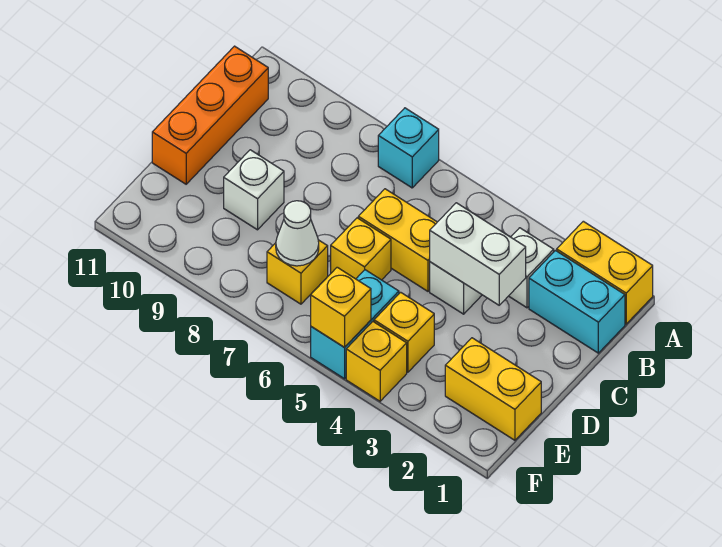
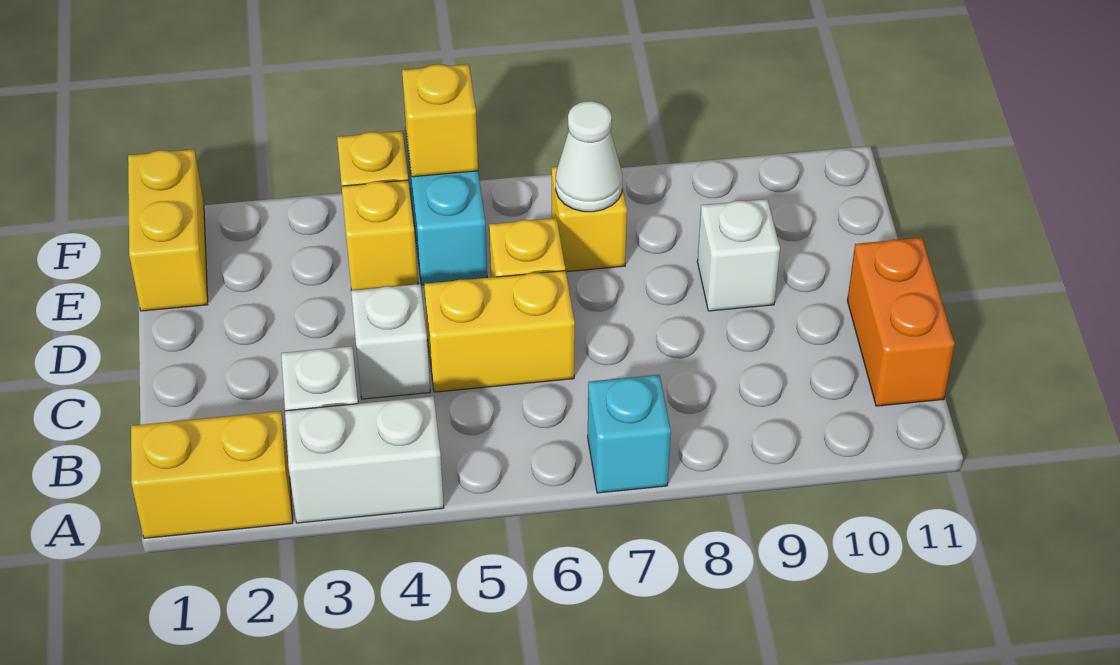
cyan brick B1:B2 level 1 -> none
orange brick B11:D11 level 1 -> orange brick B11:C11 level 1
white brick C3:C4 level 2 -> white brick A3:A4 level 1
yellow brick E1:E2 level 1 -> yellow brick E1:F1 level 1

